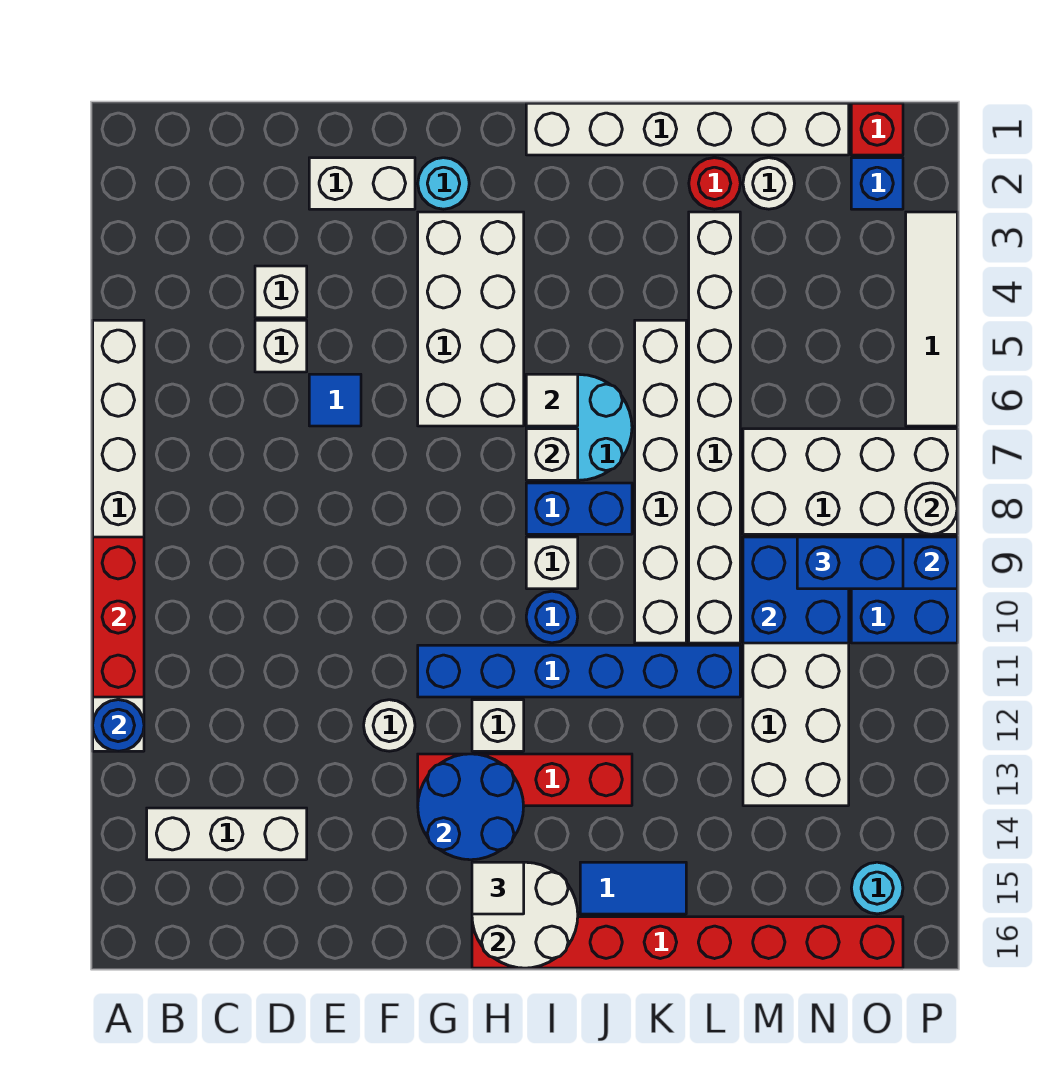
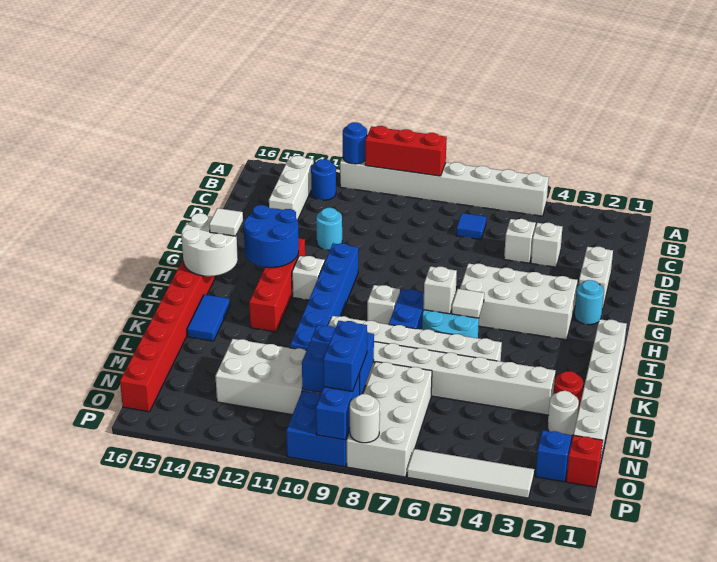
blue tile E6 level 1 -> blue tile C7 level 1
white round brick F12 level 1 -> none
blue round brick I10 level 1 -> blue round brick B13 level 1
cyan round brick O15 level 1 -> cyan round brick E12 level 1

